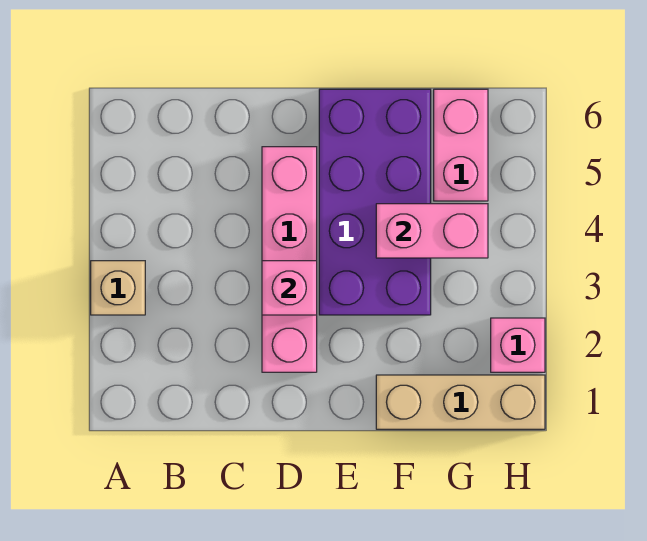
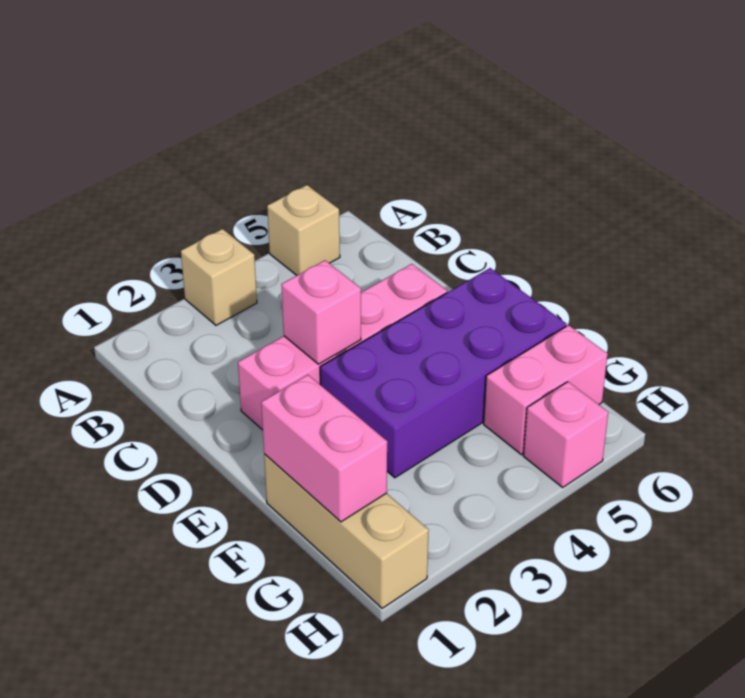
none -> tan brick A5 level 1
pink brick F4:G4 level 2 -> pink brick F1:G1 level 2
pink brick H2 level 1 -> pink brick H5 level 1

